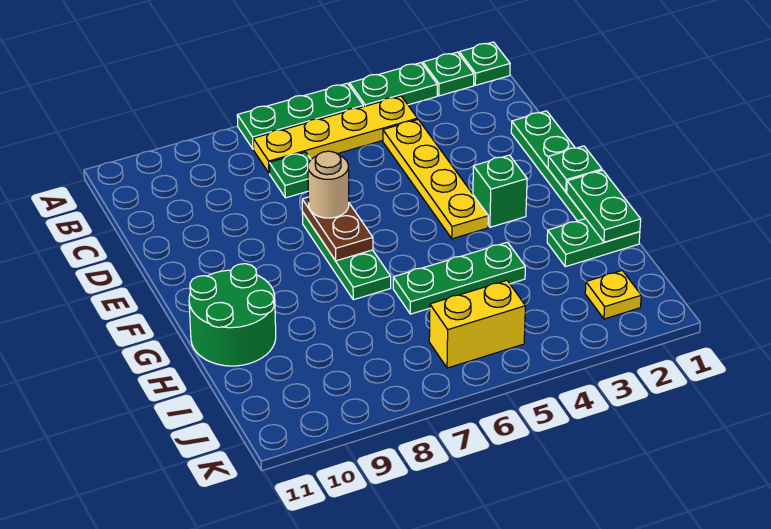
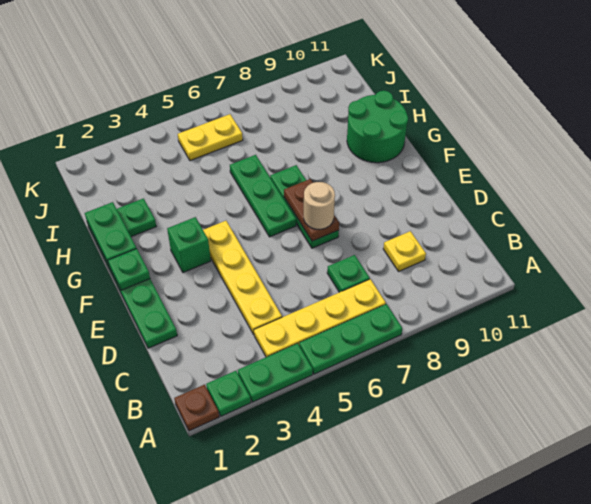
green plate A1 level 1 -> brown plate A1 level 1
green plate H4:H6 level 1 -> green plate F6:H6 level 1
yellow plate J2 level 1 -> yellow plate C9 level 1
yellow brick J5:J6 level 1 -> yellow plate J5:J6 level 1

